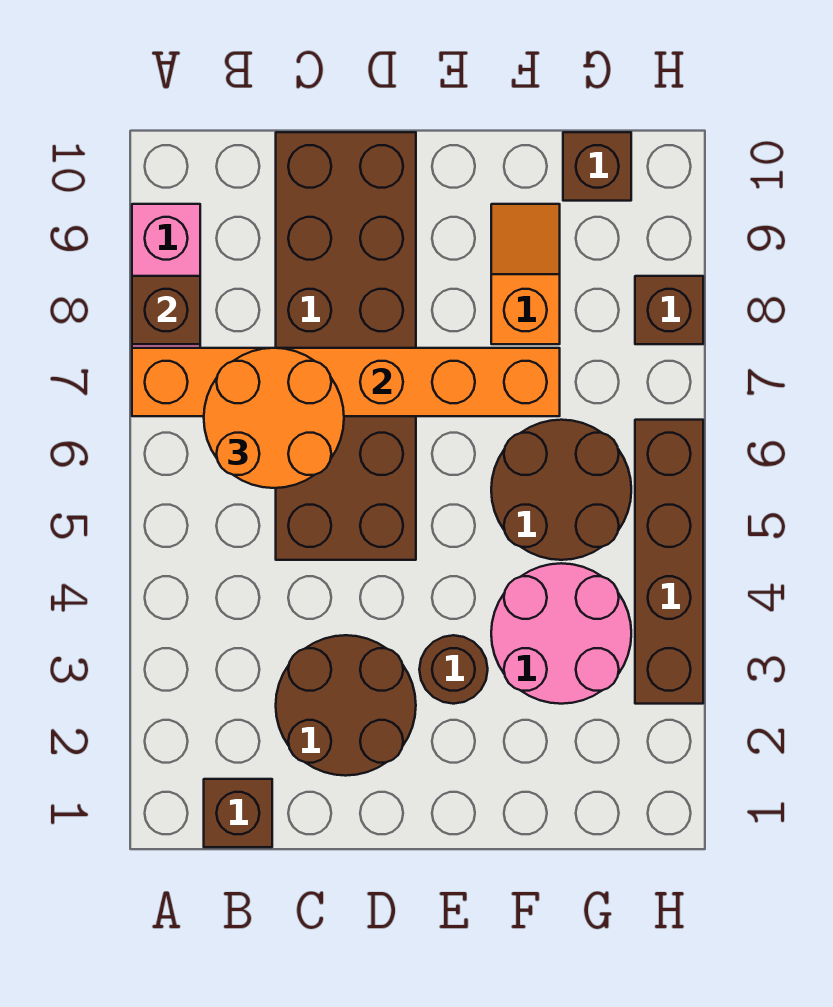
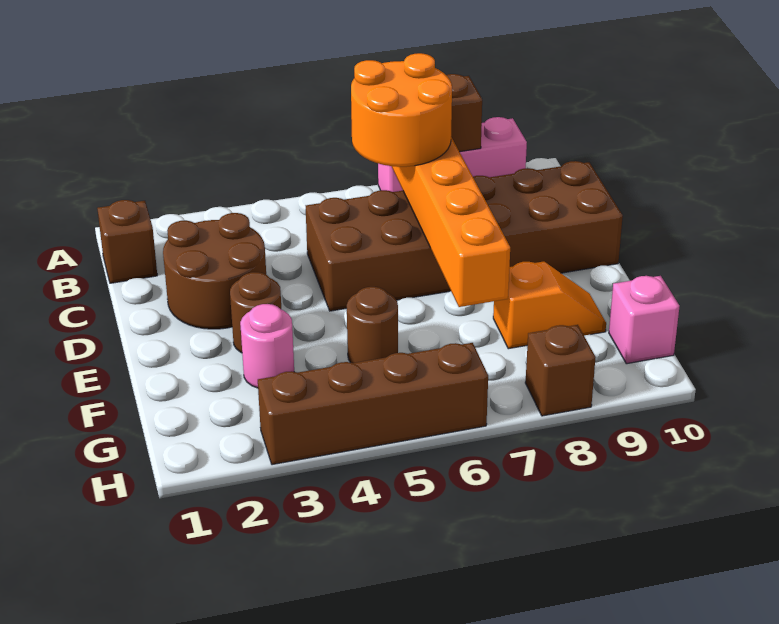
pink round brick F3:G4 level 1 -> pink round brick F3 level 1
brown round brick F5:G6 level 1 -> brown round brick F5 level 1
brown brick G10 level 1 -> pink brick G10 level 1

